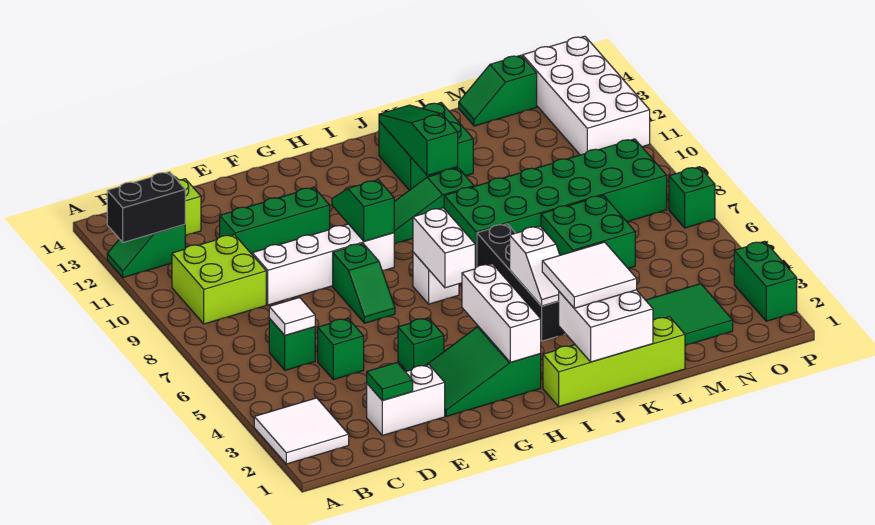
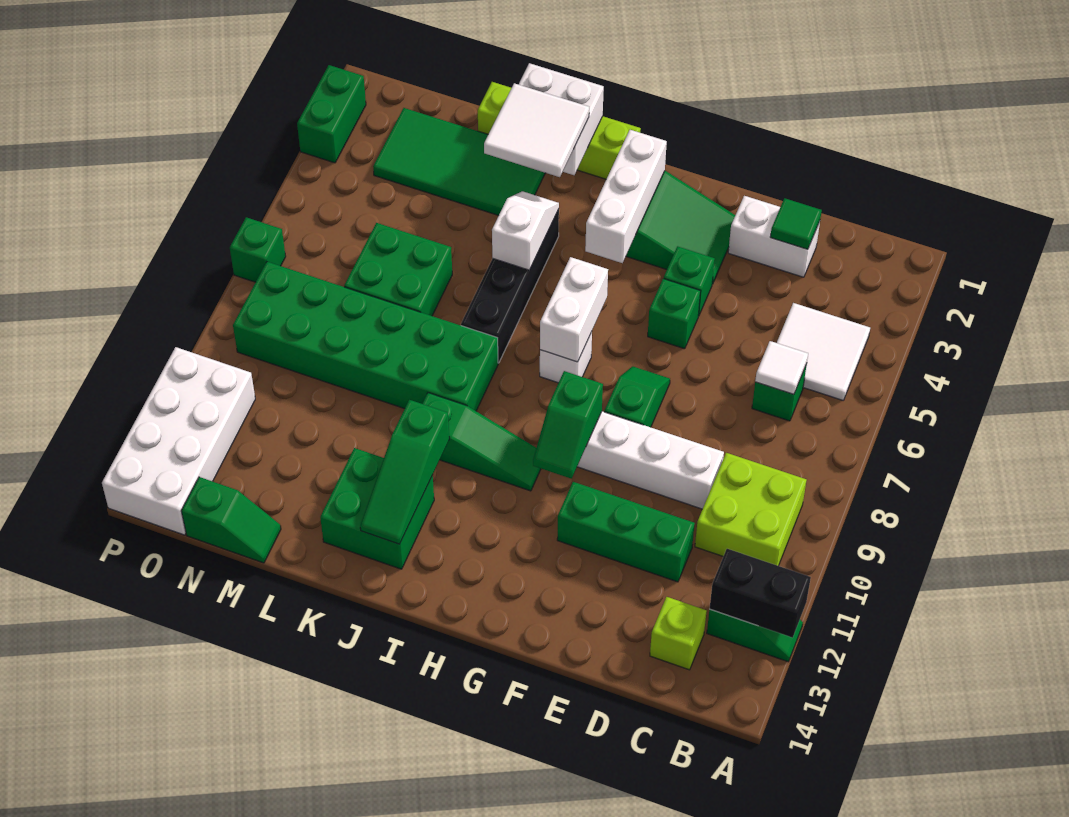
white tile A2:B3 level 1 -> white tile B4:C5 level 1
green brick D5 level 1 -> green brick F5 level 1

